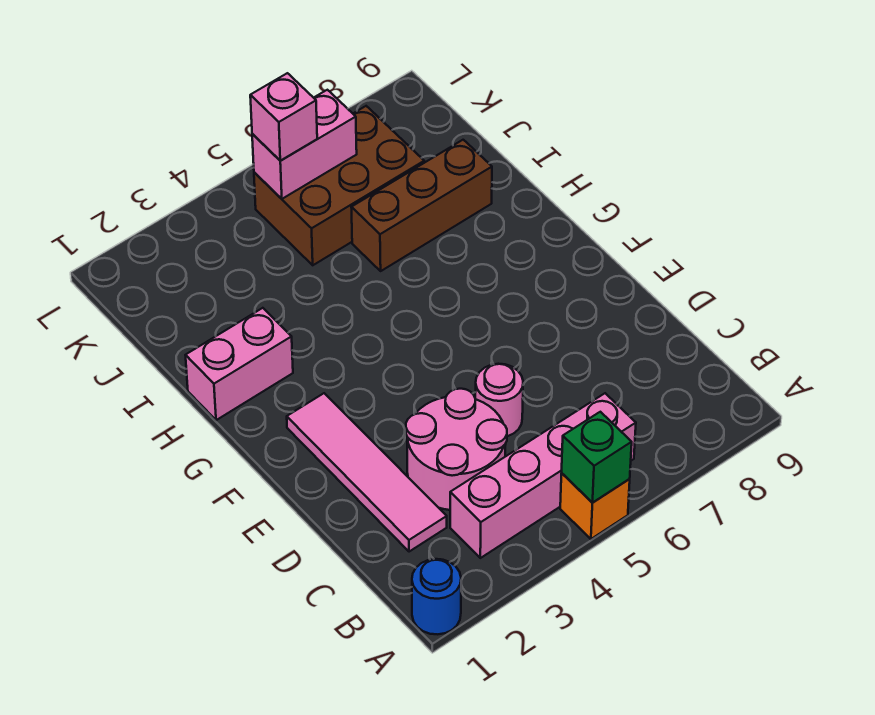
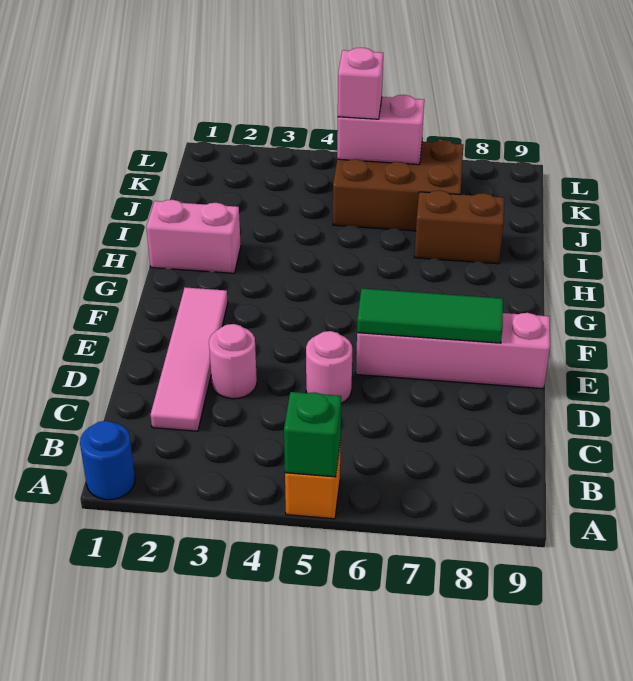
pink brick B3:B6 level 1 -> pink brick E6:E9 level 1
pink round brick C3:D4 level 1 -> pink round brick D3 level 1
none -> green tile E6:E8 level 2
brown brick I6:I8 level 1 -> brown brick I7:I8 level 1

